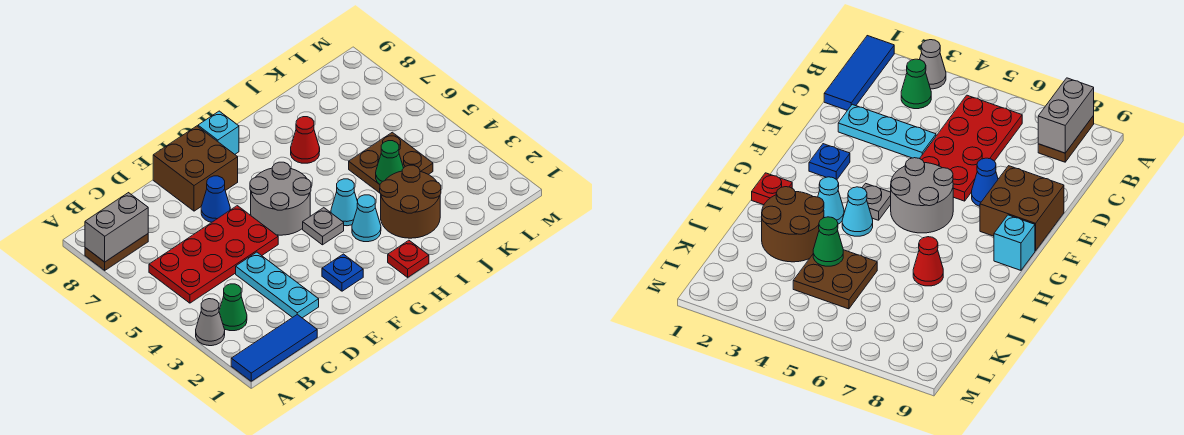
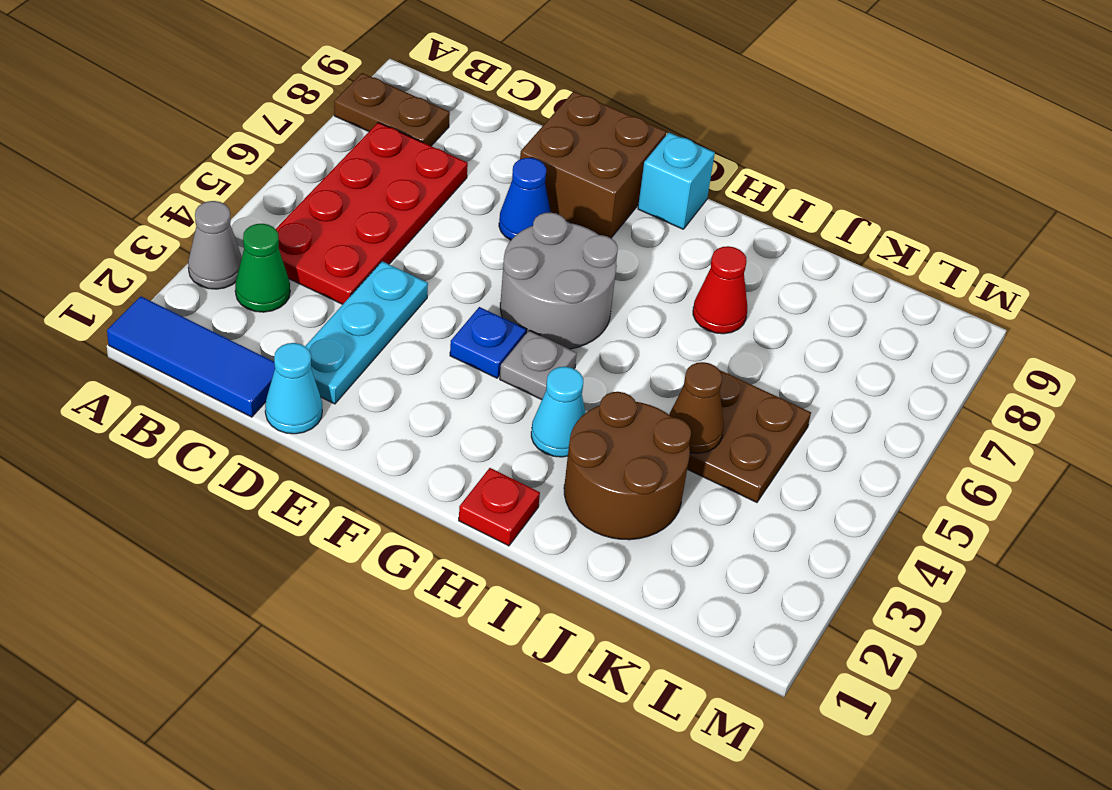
grey brick A8:B8 level 2 -> none
red plate B5:E6 level 1 -> red plate B4:C7 level 1
blue plate F2 level 1 -> blue plate F4 level 1
cyan cone H4 level 1 -> cyan cone D1 level 1
green cone J4 level 2 -> brown cone J4 level 2

